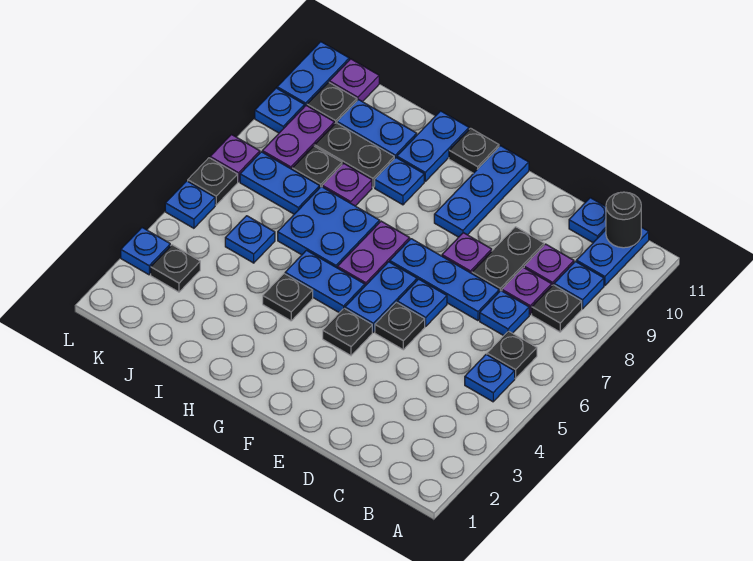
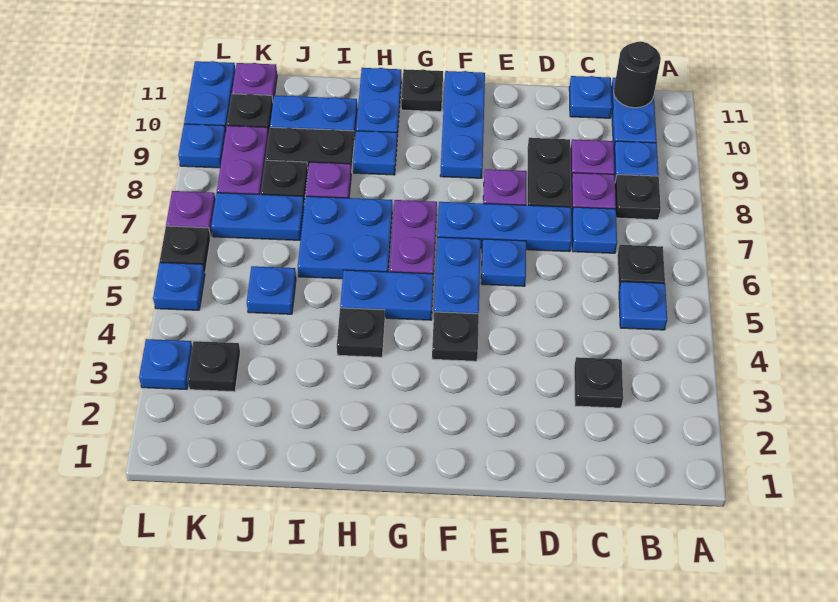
black plate E5 level 1 -> black plate C3 level 1

